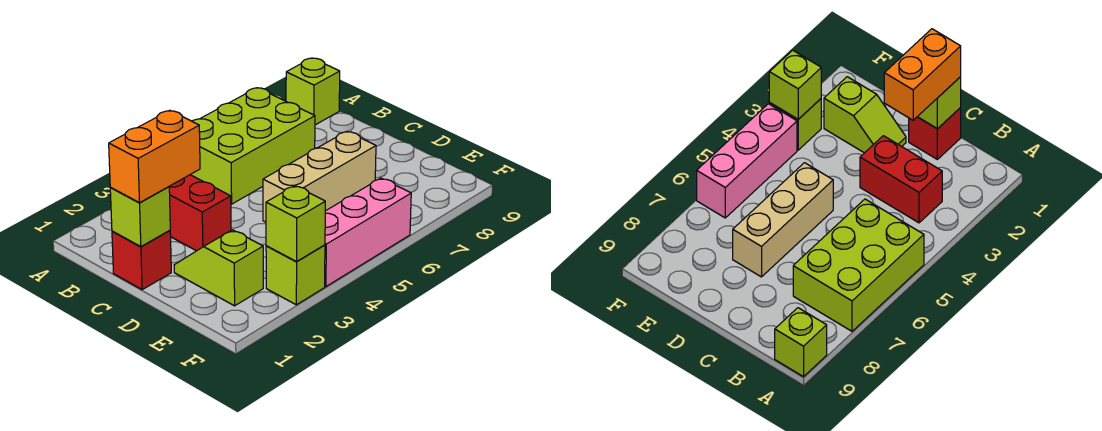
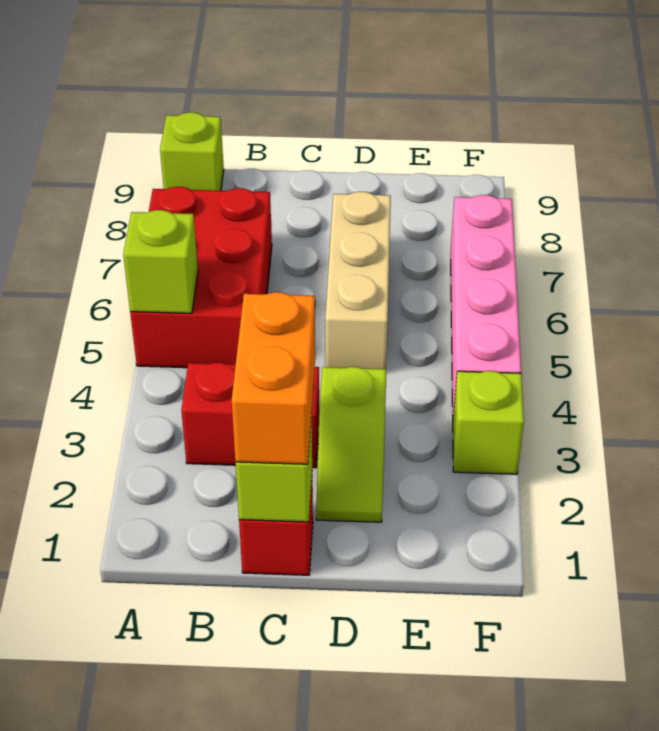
lime brick A5:B7 level 1 -> red brick A5:B7 level 1
lime slope D2:E2 level 1 top E -> lime slope D2:D3 level 1 top 3
lime brick F3 level 2 -> lime brick A5 level 2
pink brick F4:F6 level 1 -> pink brick F4:F7 level 1

